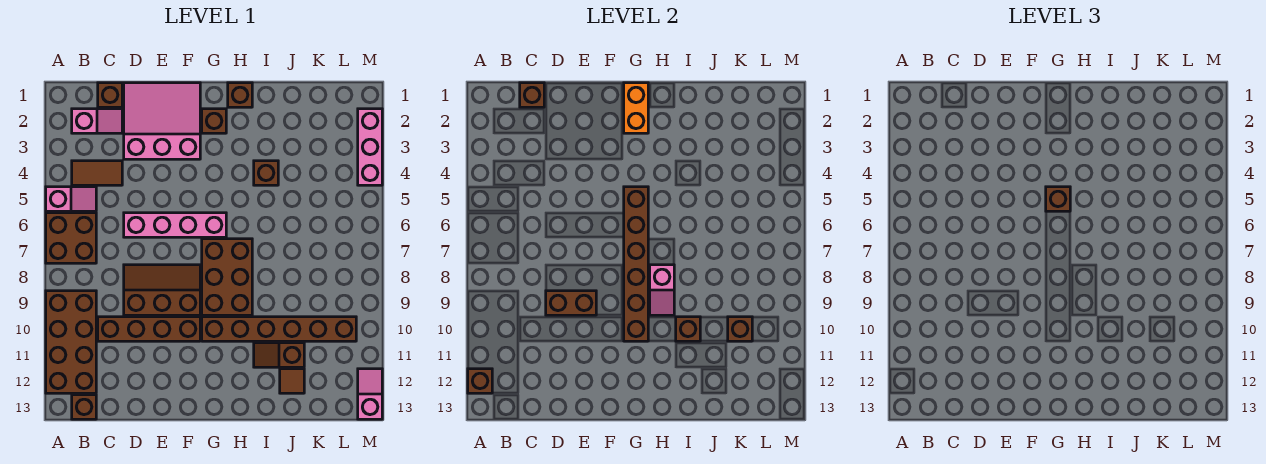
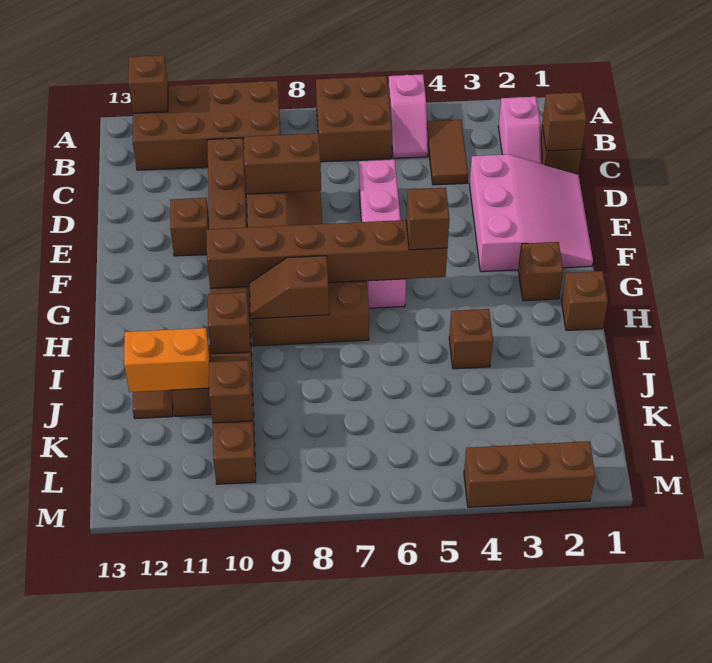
brown brick B13 level 1 -> brown brick E11 level 1
brown brick D9:E9 level 2 -> brown brick D8:D9 level 2
orange brick G1:G2 level 2 -> orange brick J11:J12 level 2
pink slope H8:H9 level 2 top 8 -> brown slope H8:H9 level 2 top 8
pink brick M2:M4 level 1 -> brown brick M2:M4 level 1
pink slope M12:M13 level 1 top 13 -> none

